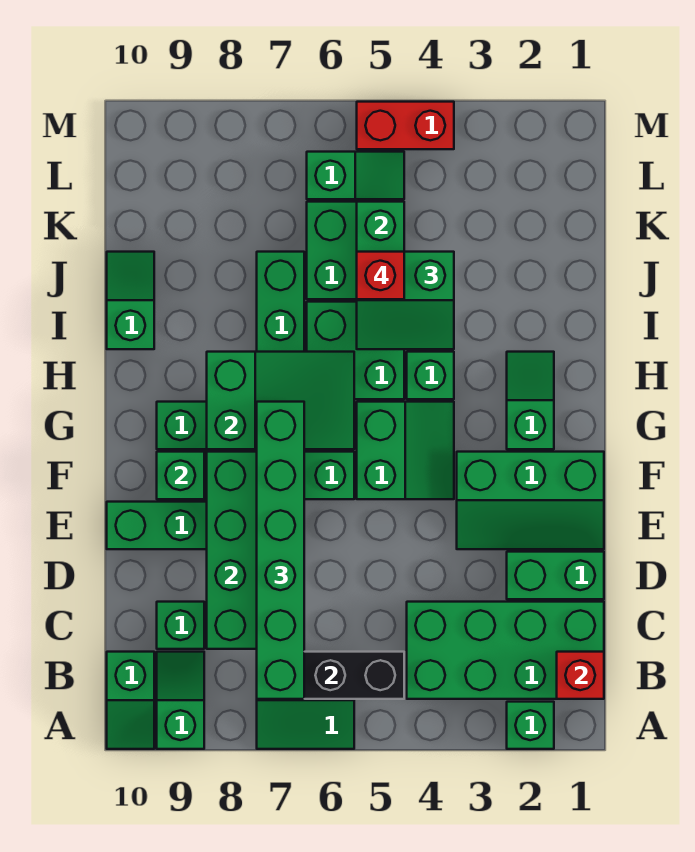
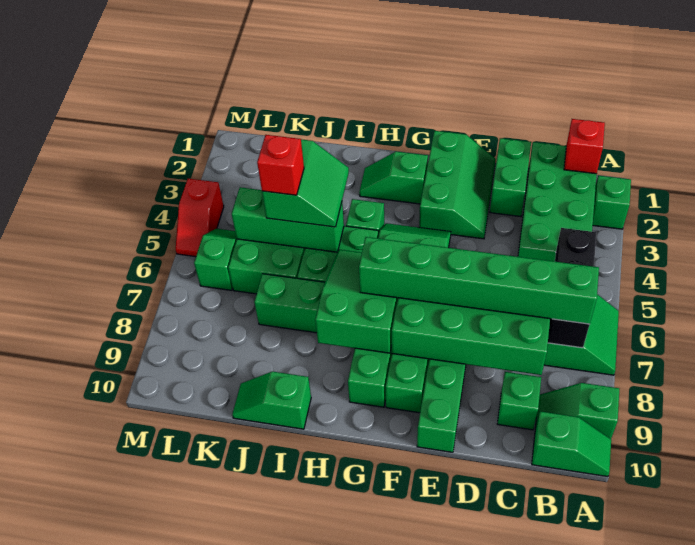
green brick F9 level 2 -> none
red brick M4:M5 level 1 -> red slope M4:M5 level 1 top 4

